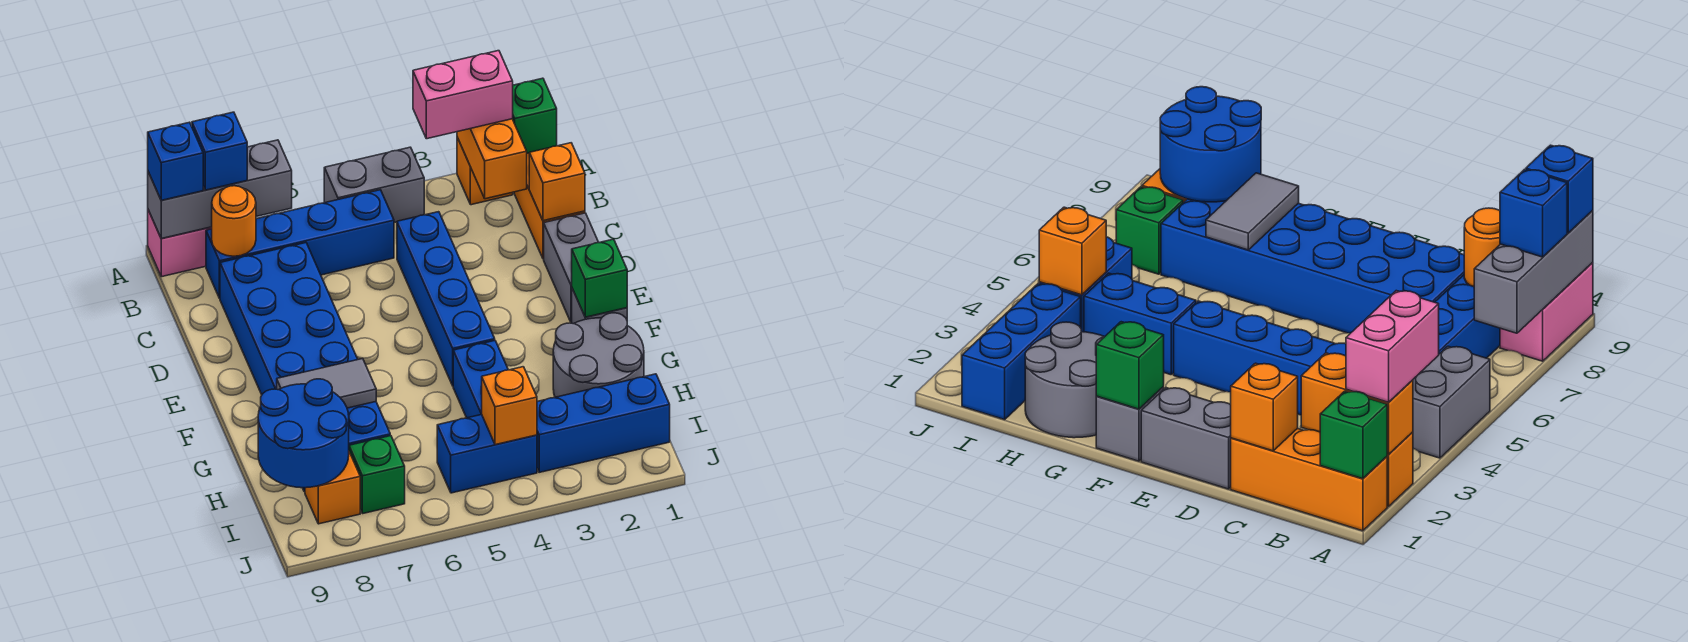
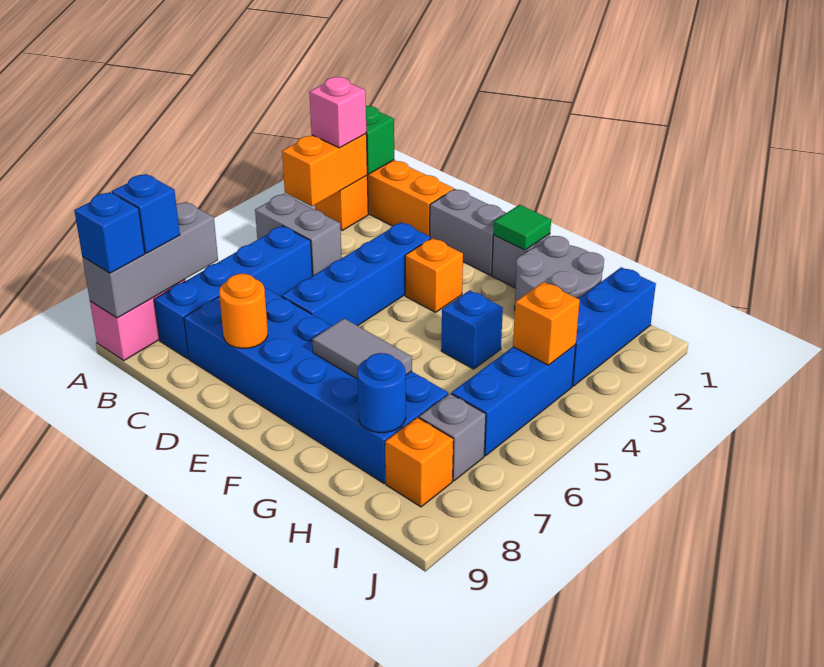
orange brick A2:B2 level 2 -> orange brick A2:A3 level 2
pink brick A2:A3 level 3 -> pink brick A2 level 3
grey brick A4:A5 level 1 -> grey brick A4:B4 level 1
orange round brick B8 level 2 -> orange round brick D8 level 2
orange brick C1 level 2 -> orange brick E3 level 1
blue brick C4:F4 level 1 -> blue brick D3:D6 level 1
green brick F1 level 2 -> green tile F1 level 2
blue brick G4:H4 level 1 -> blue brick G4 level 1
grey tile G7:G8 level 2 -> grey tile F7:G7 level 2
blue round brick H8:I9 level 2 -> blue round brick H8 level 2
blue brick I4:I5 level 1 -> blue brick I4:I6 level 1
green brick I7 level 1 -> grey brick I7 level 1

